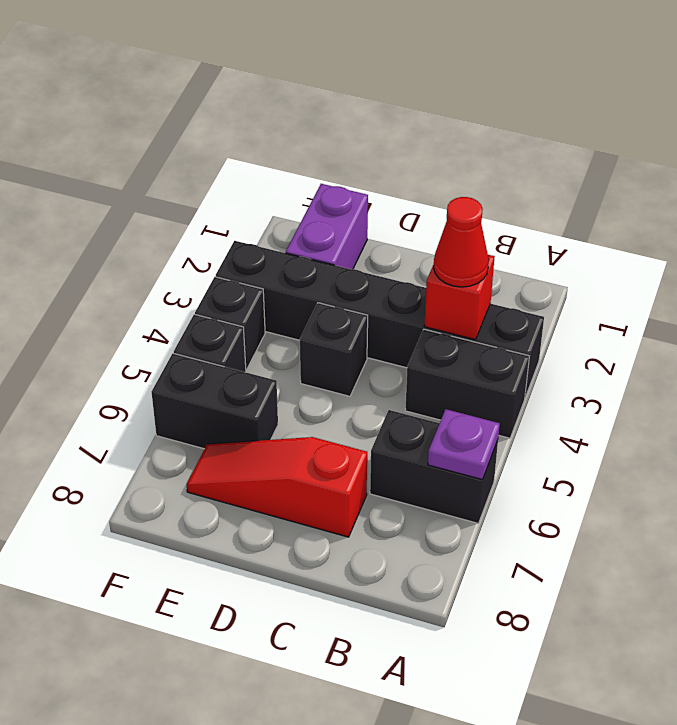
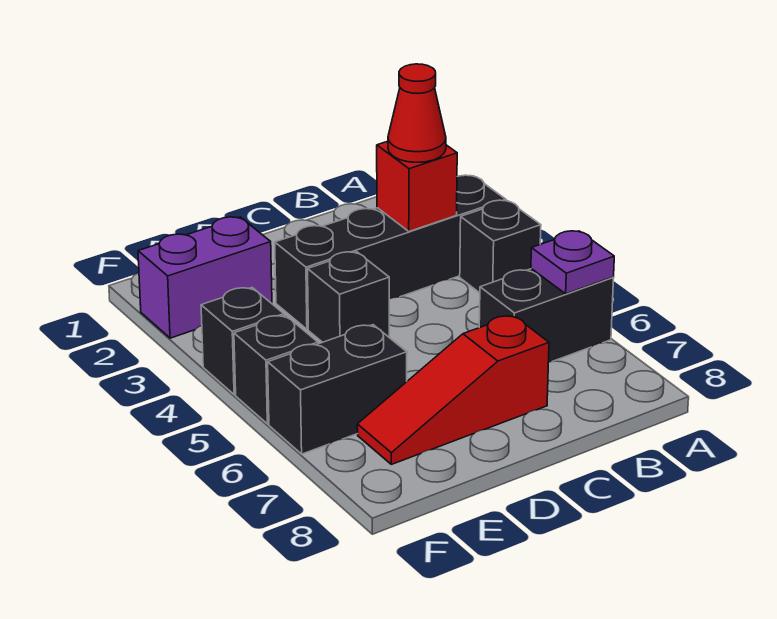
black brick A3:F3 level 1 -> black brick A3:D3 level 1
black brick A4:B4 level 1 -> black brick A4 level 1
purple brick E1:E2 level 1 -> purple brick E2:F2 level 1

